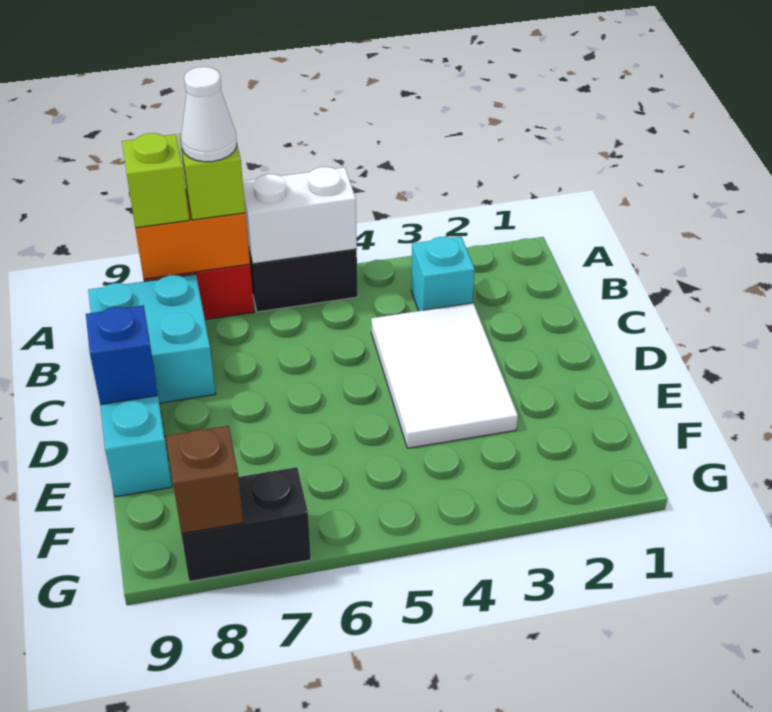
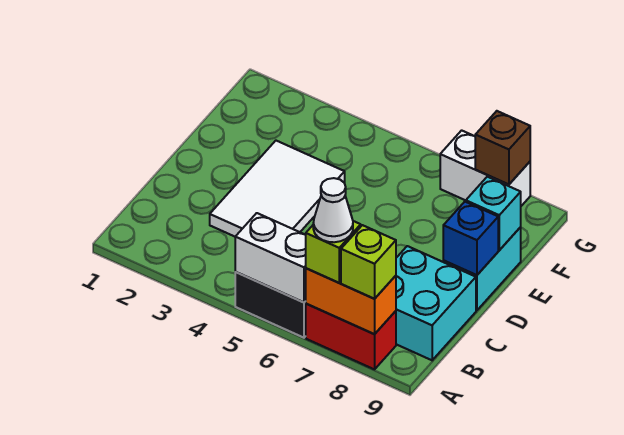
cyan brick B3 level 1 -> cyan brick E9 level 2
black brick G7:G8 level 1 -> white brick G7:G8 level 1

